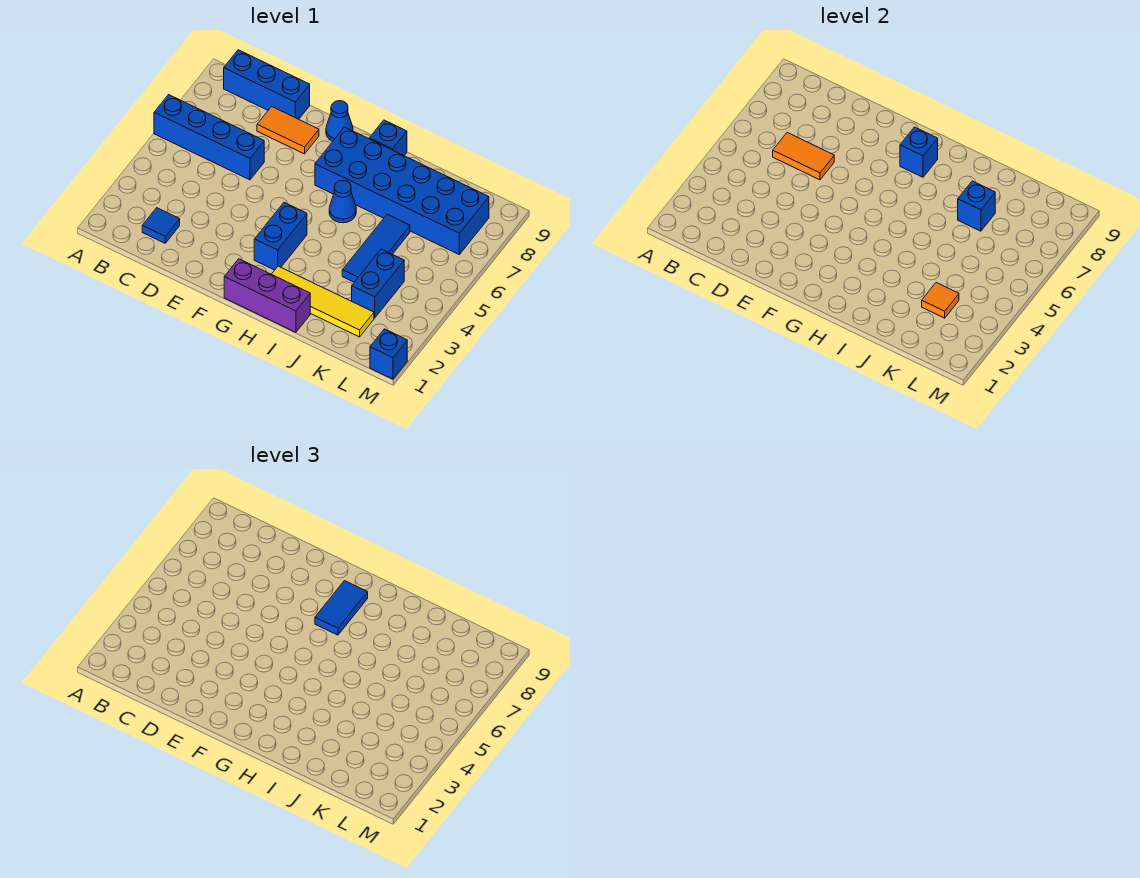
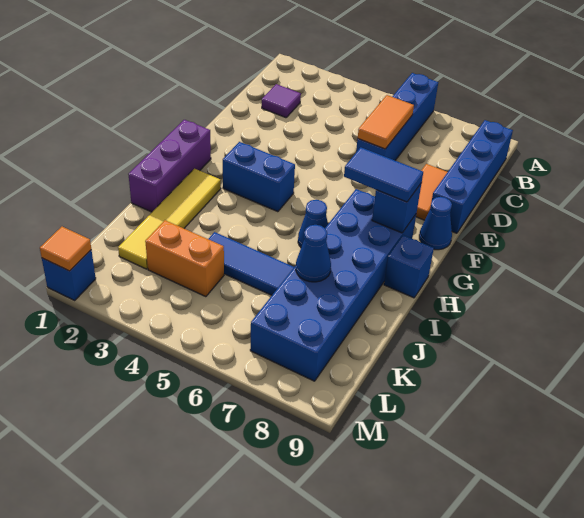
blue brick B9:D9 level 1 -> blue brick B9:E9 level 1
blue tile C2 level 1 -> purple tile C2 level 1
blue brick J7 level 2 -> blue cone J7 level 2
blue brick K3:K4 level 1 -> orange brick K3:K4 level 1
orange tile K3 level 2 -> orange tile M1 level 2

